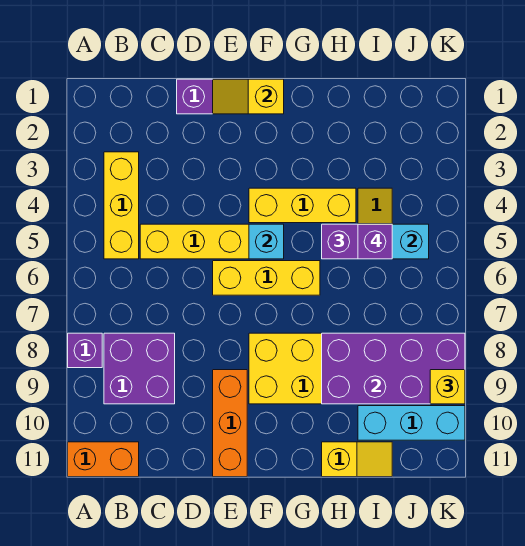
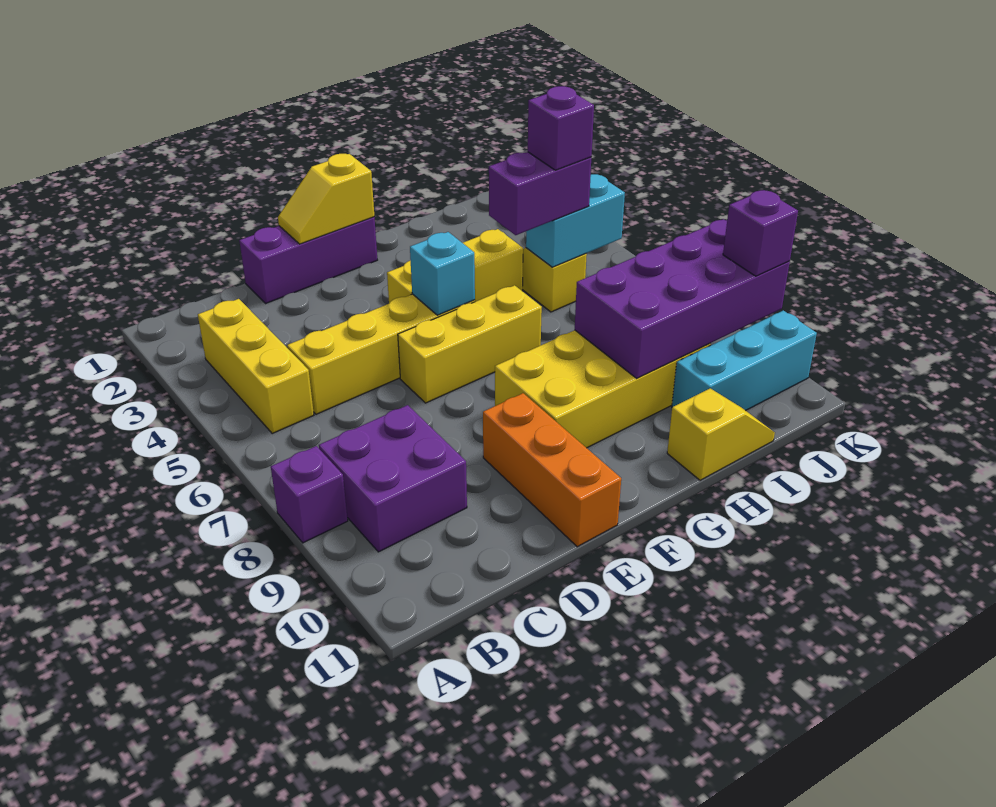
orange brick A11:B11 level 1 -> none
yellow brick K9 level 3 -> purple brick K9 level 3

